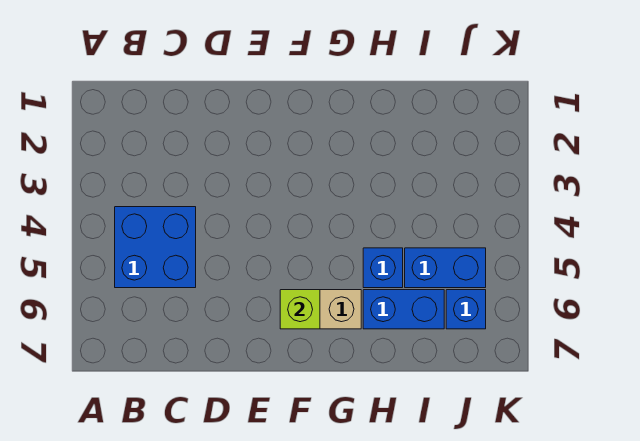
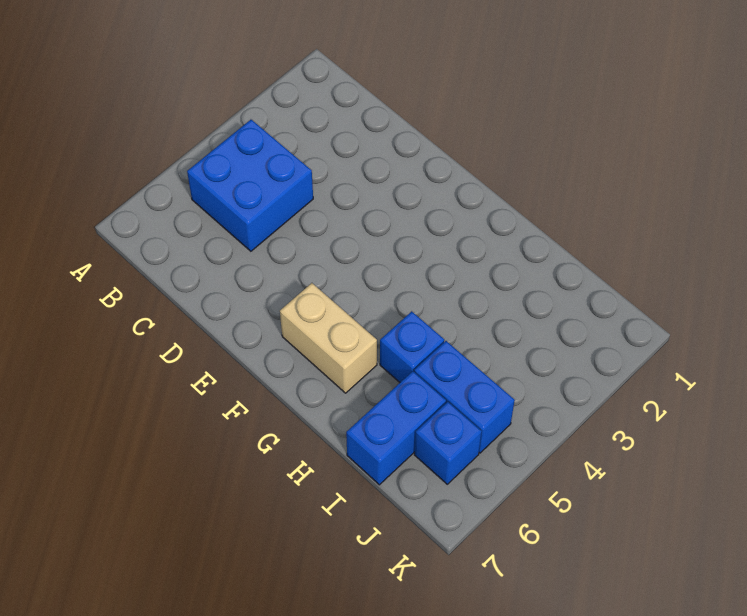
lime brick F6 level 2 -> none
blue brick H6:I6 level 1 -> blue brick I6:I7 level 1

